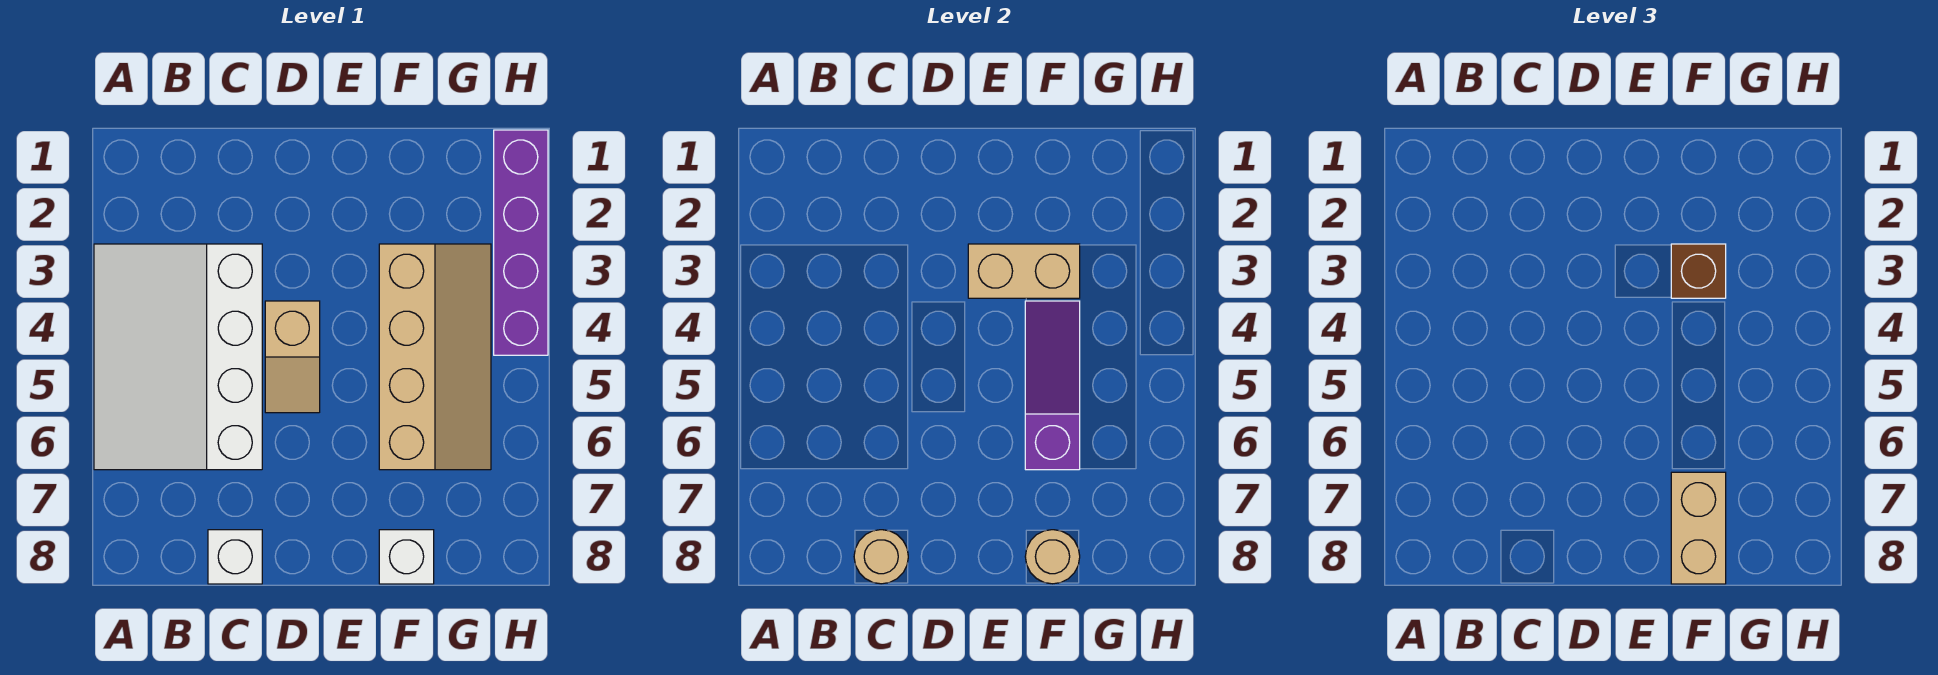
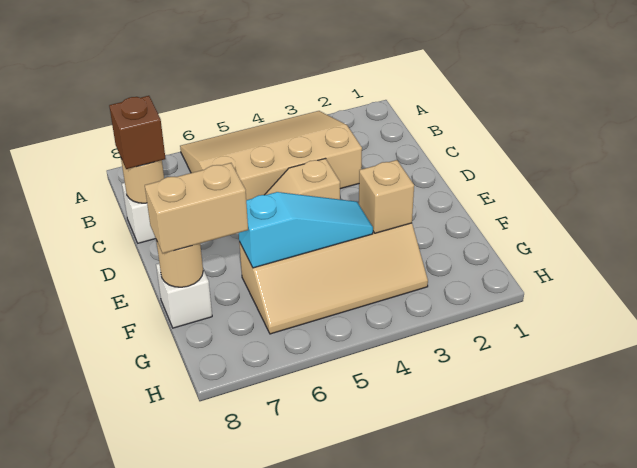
white slope A3:C6 level 1 top C -> tan slope A3:C6 level 1 top C
tan brick E3:F3 level 2 -> tan brick F3 level 2
brown brick F3 level 3 -> brown brick C8 level 3
purple slope F4:F6 level 2 top 6 -> cyan slope F4:F6 level 2 top 6
purple brick H1:H4 level 1 -> none

